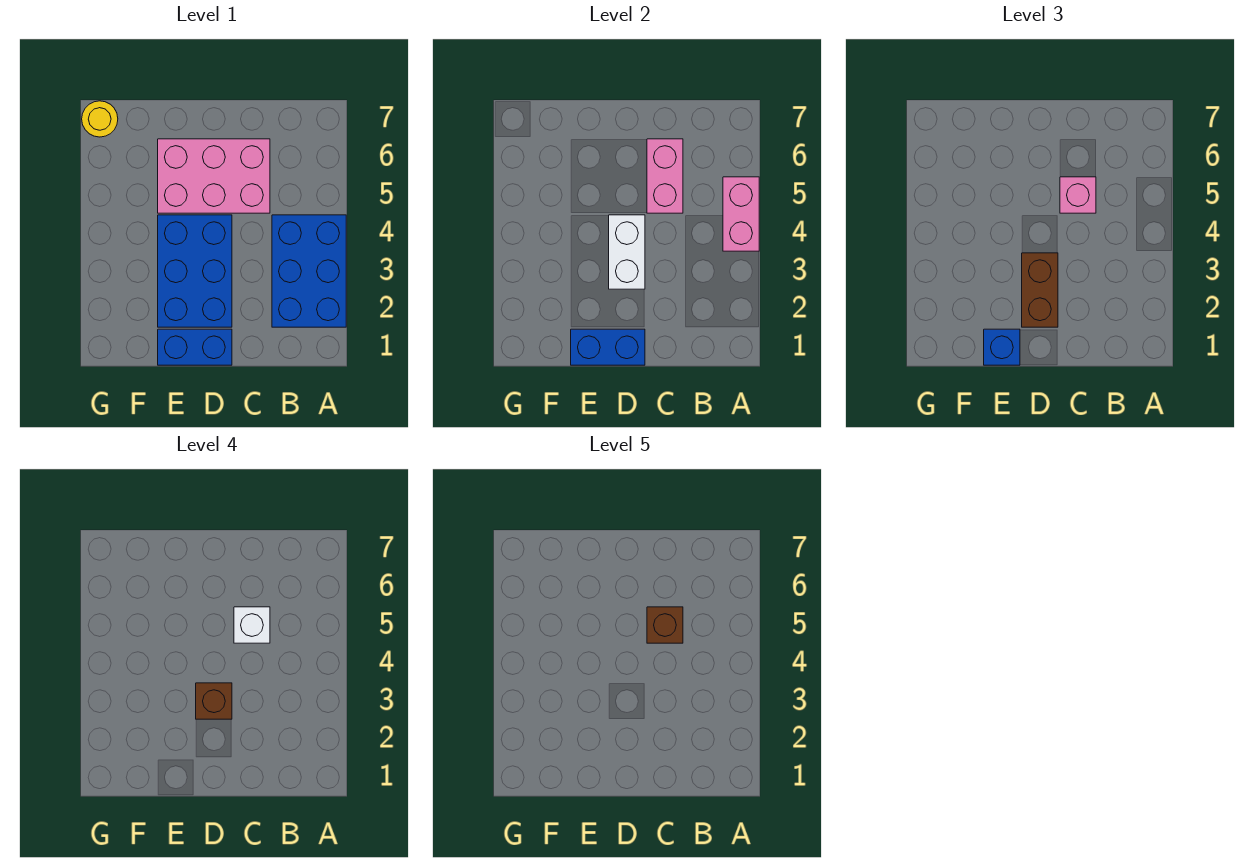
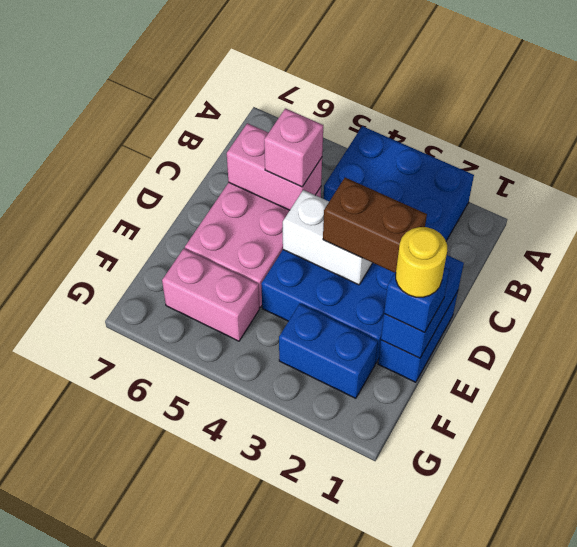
pink brick A4:A5 level 2 -> pink brick F5:F6 level 1
white brick C5 level 4 -> none
brown brick C5 level 5 -> none
brown brick D3 level 4 -> none
none -> blue brick F2:F3 level 1
yellow round brick G7 level 1 -> yellow round brick E1 level 4

